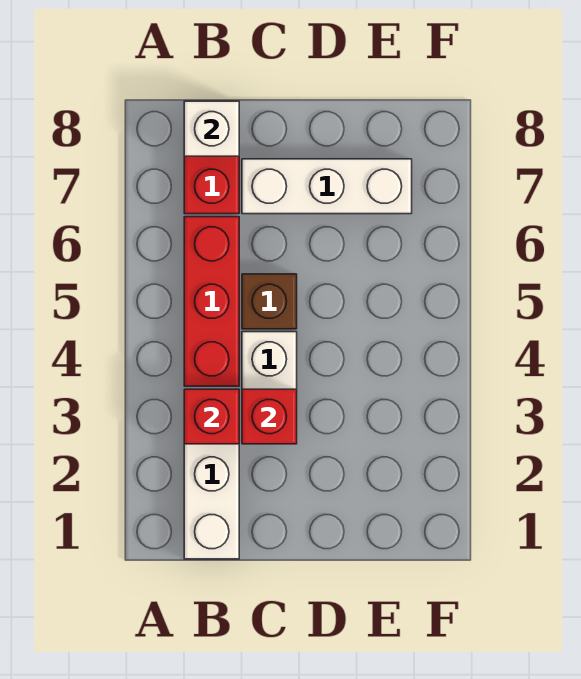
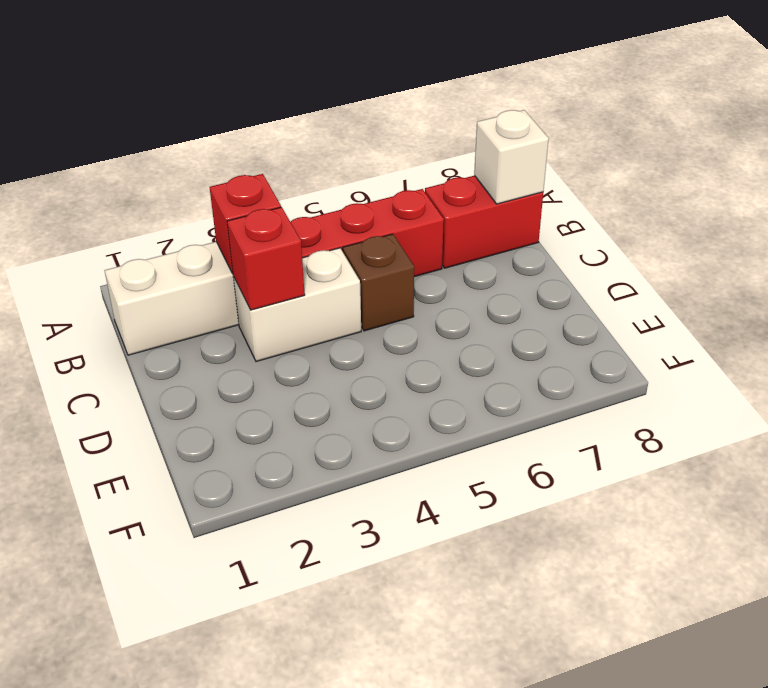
white brick C7:E7 level 1 -> none

